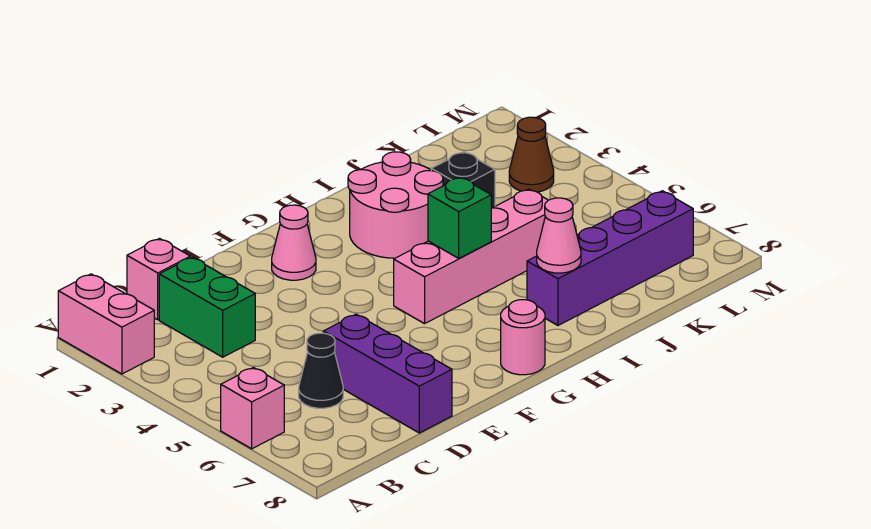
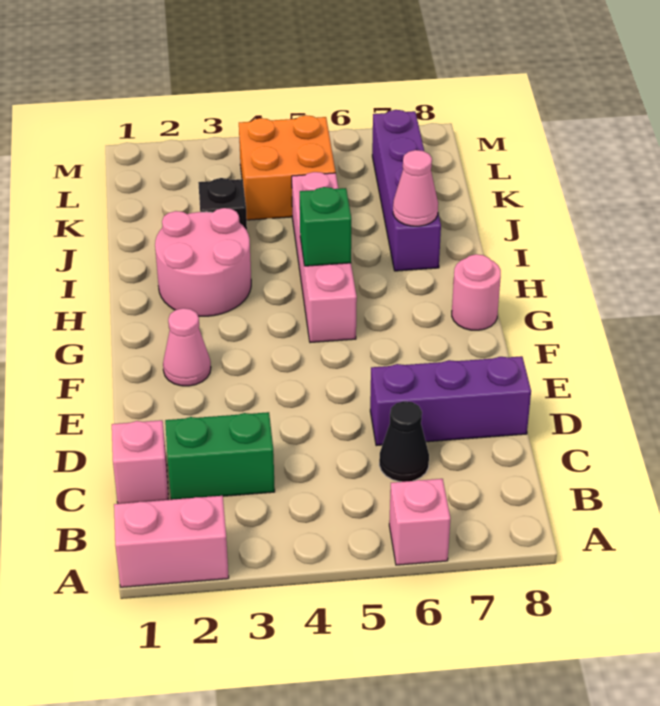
none -> orange brick K4:L5 level 1
brown cone L3 level 1 -> none

